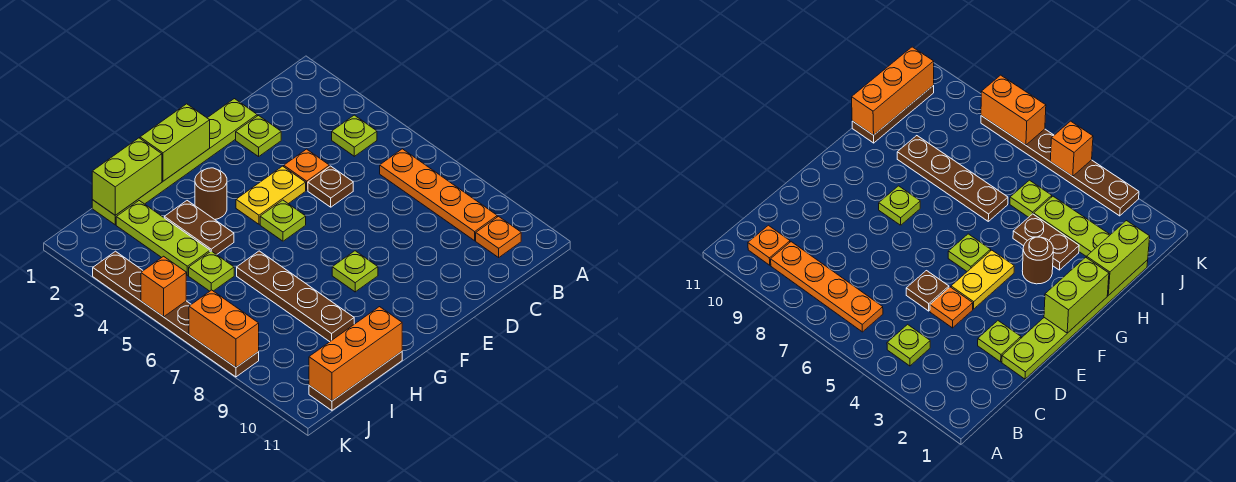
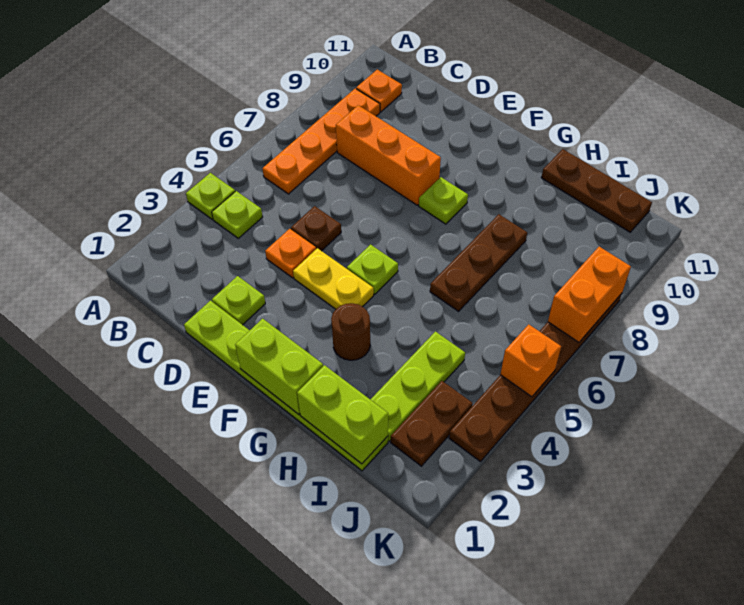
brown plate H3:H4 level 1 -> brown plate J2:J3 level 1
brown plate H6:H9 level 1 -> brown plate H6:H8 level 1
orange brick H11:J11 level 2 -> orange brick C8:E8 level 1
lime plate I5 level 1 -> lime plate A4 level 1

